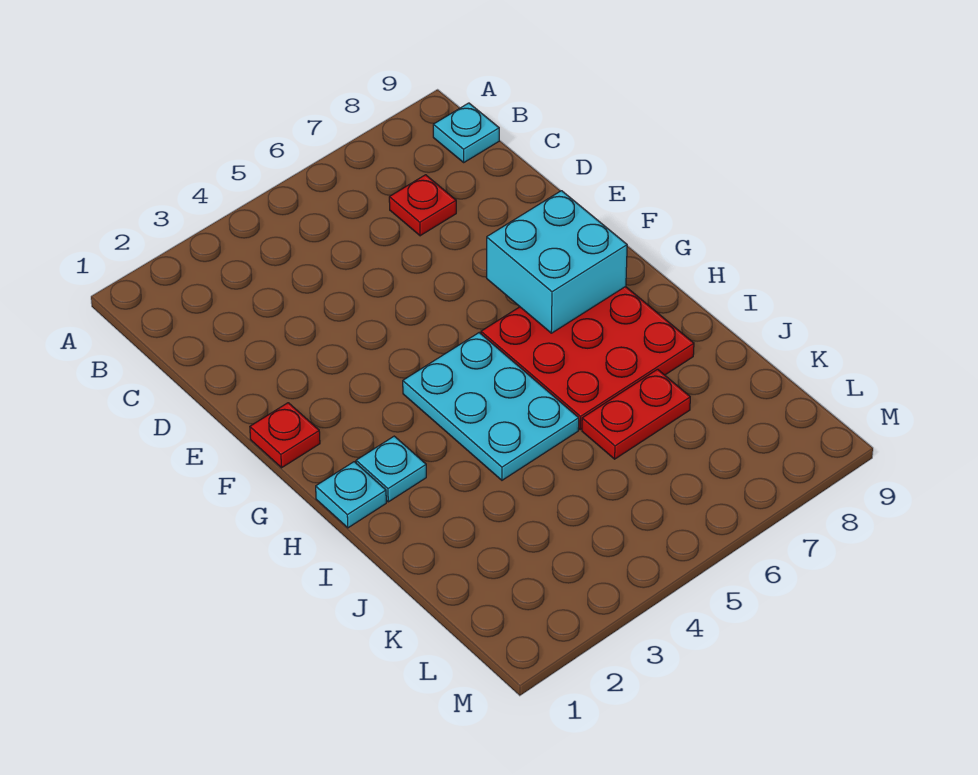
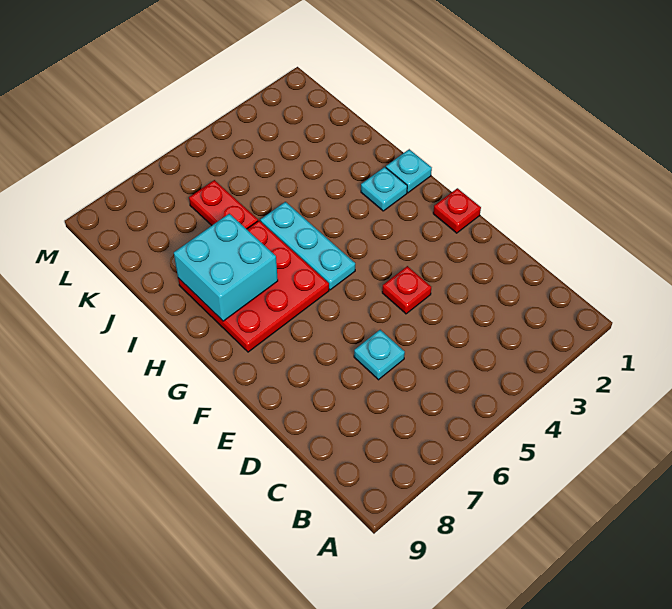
cyan plate B9 level 1 -> cyan plate D6 level 1
red plate C7 level 1 -> red plate E4 level 1
cyan brick F7:G8 level 2 -> cyan brick H7:I8 level 2
cyan plate G4:I5 level 1 -> cyan plate G5:I5 level 1
red plate J6:J7 level 1 -> red plate J6:K6 level 1

